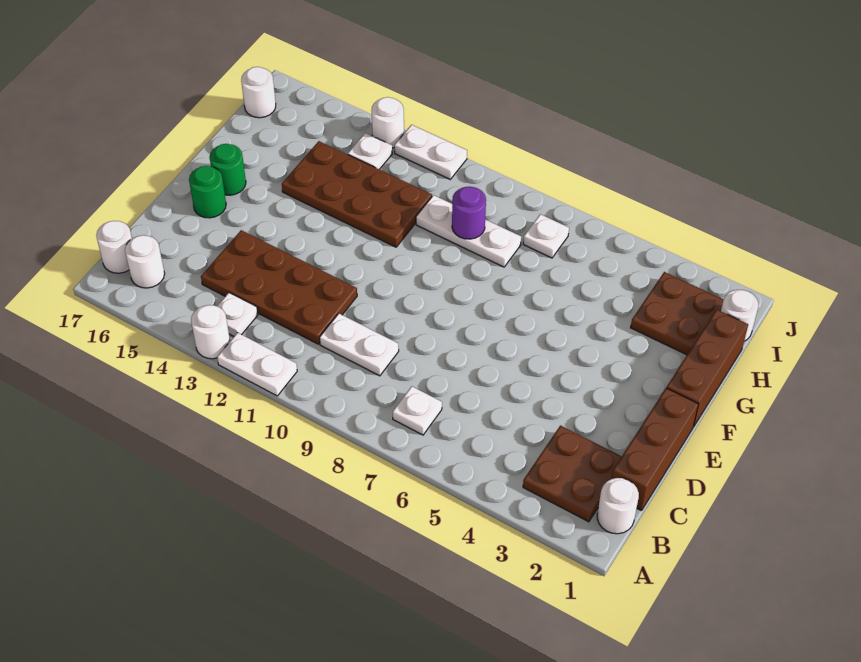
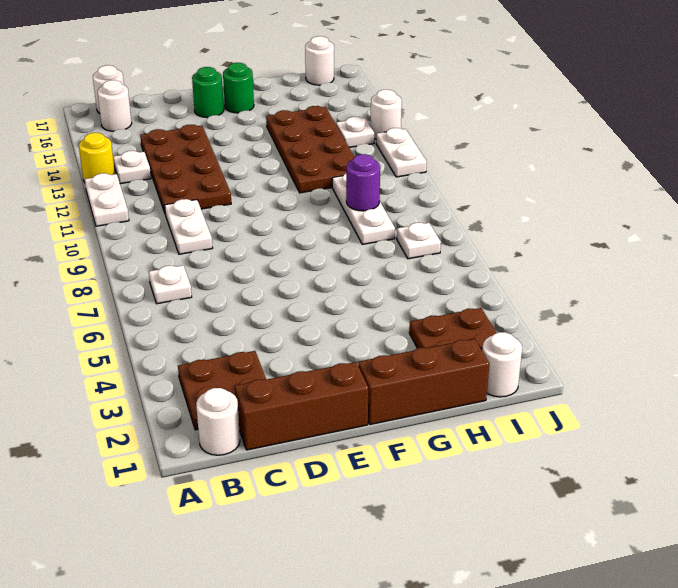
white round brick A13 level 1 -> yellow round brick A13 level 1

